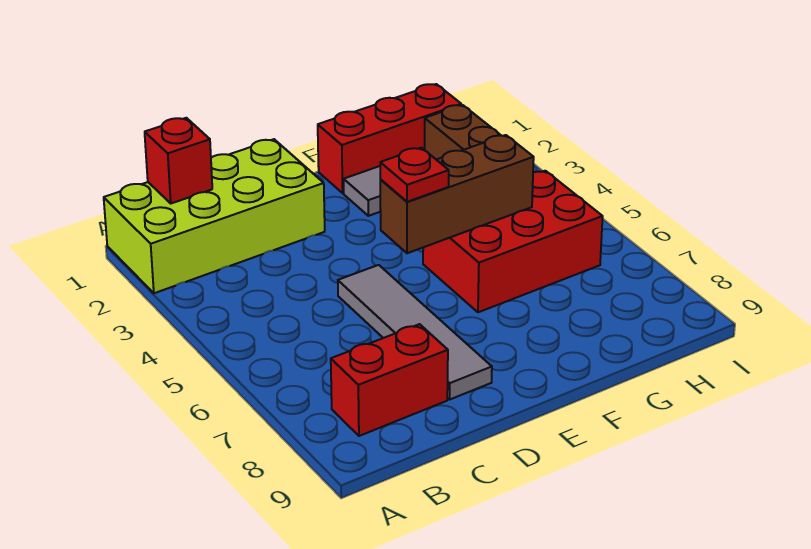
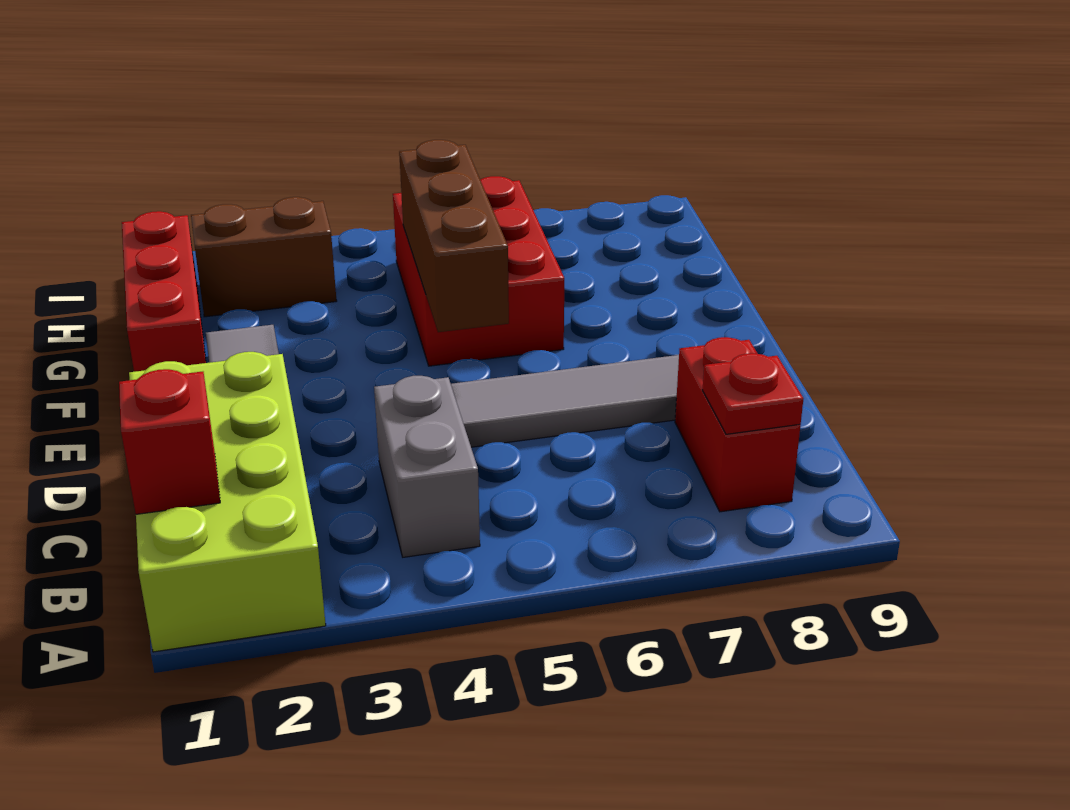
none -> grey brick B4:C4 level 1
red plate E5 level 3 -> red plate B8 level 2

